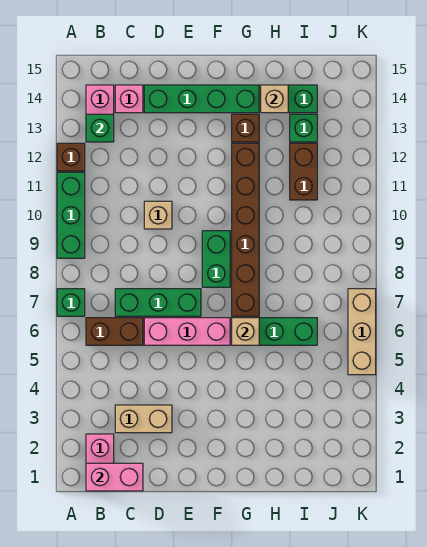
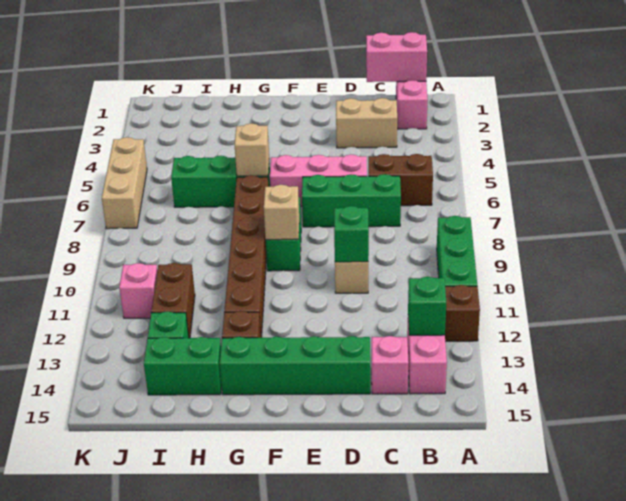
green brick A7 level 1 -> green brick D10 level 2
tan brick H14 level 2 -> tan brick F9 level 2
none -> pink brick J11 level 1

